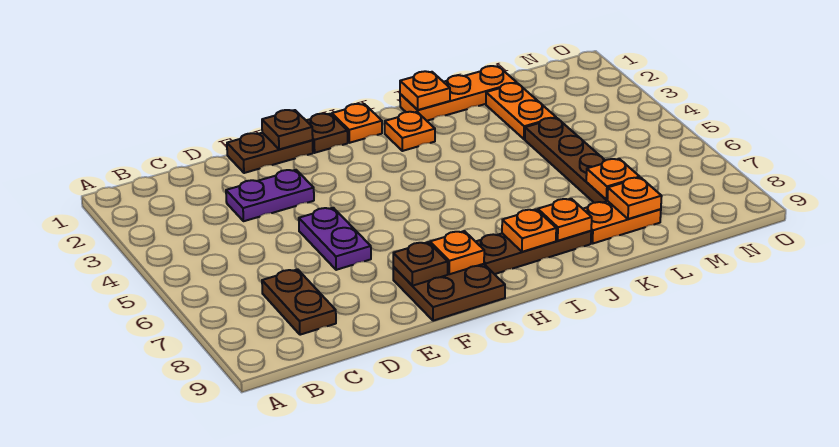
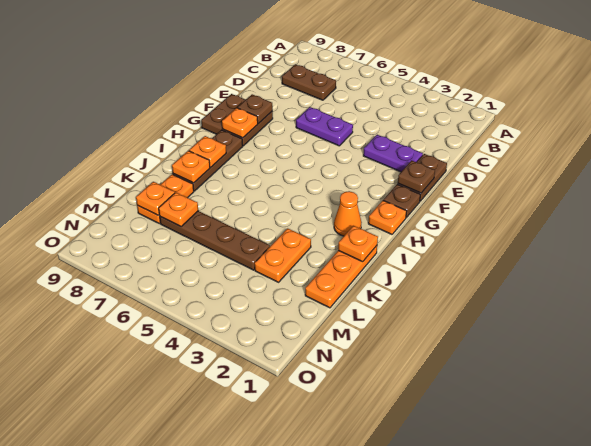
purple plate D3:E3 level 1 -> purple plate E2:E3 level 1
orange plate I2 level 1 -> orange cone I2 level 1
orange plate L2:L3 level 1 -> orange plate K3:L3 level 1

